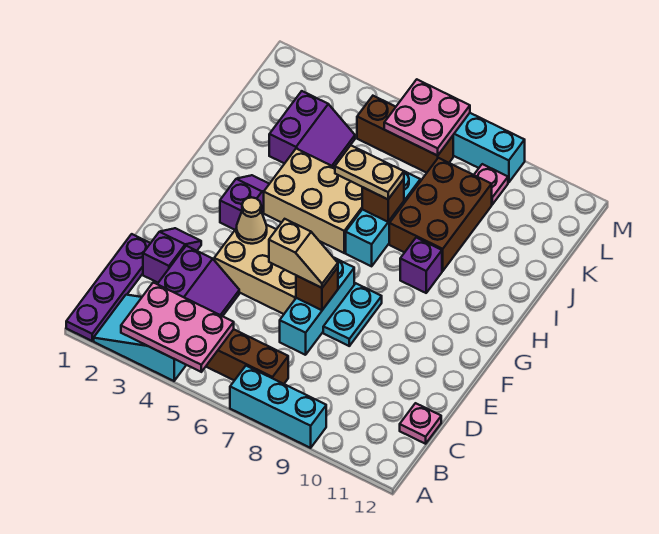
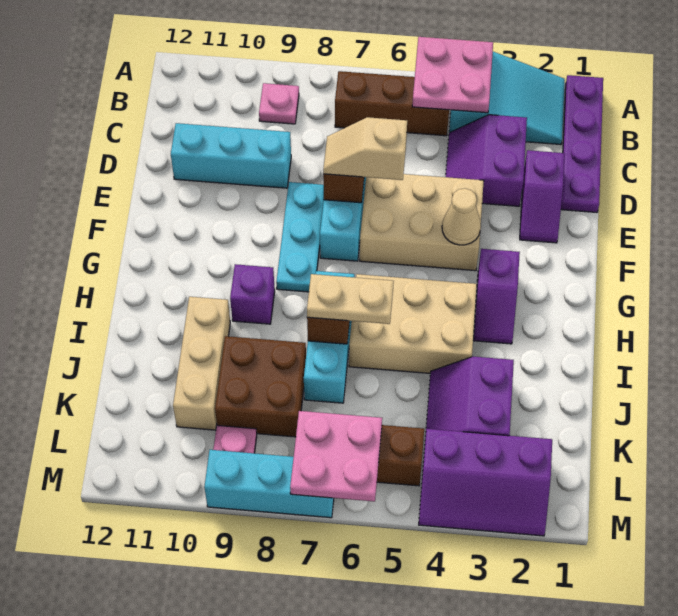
pink plate A3:B5 level 2 -> pink plate A4:B5 level 2
cyan brick A7:A9 level 1 -> cyan brick D9:D11 level 1
pink plate C12 level 1 -> pink plate B9 level 1
cyan plate E8:F8 level 1 -> cyan plate E8:G8 level 1
brown brick I8:K9 level 1 -> brown brick J8:K9 level 1
none -> tan brick I10:K10 level 1
none -> purple slope L2:M4 level 1 top L

